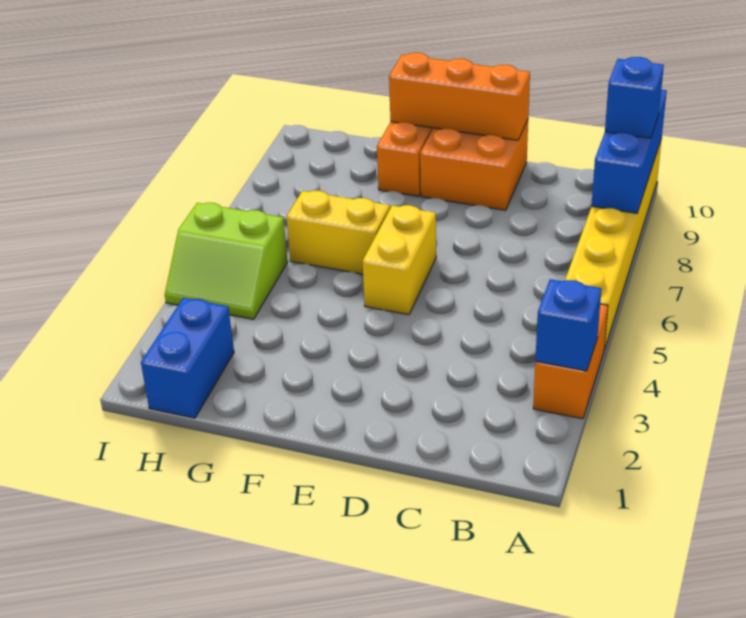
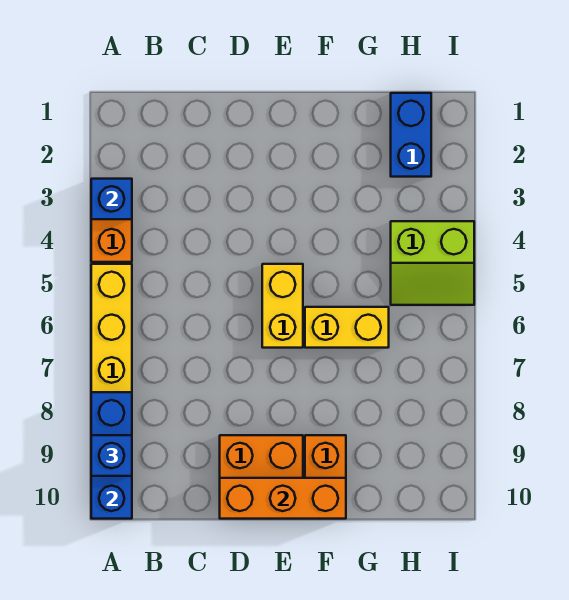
lime slope H4:I5 level 1 top 5 -> lime slope H4:I5 level 1 top 4

